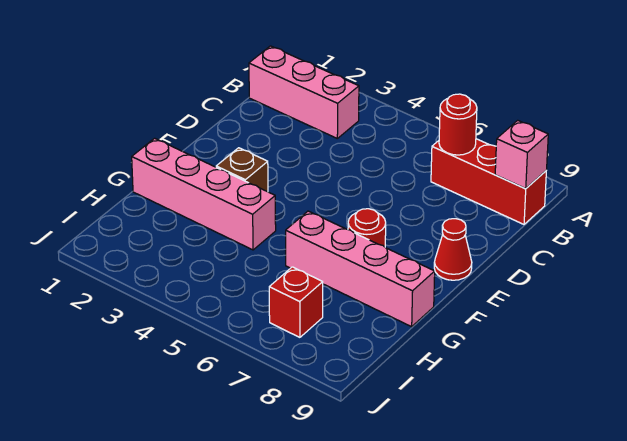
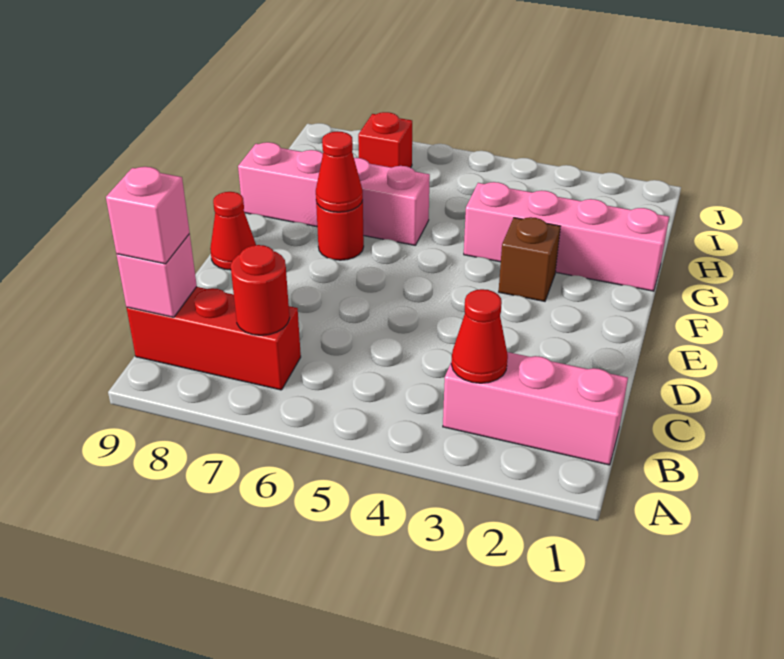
none -> red cone B3 level 2
none -> pink brick B9 level 3
none -> red cone F7 level 2

